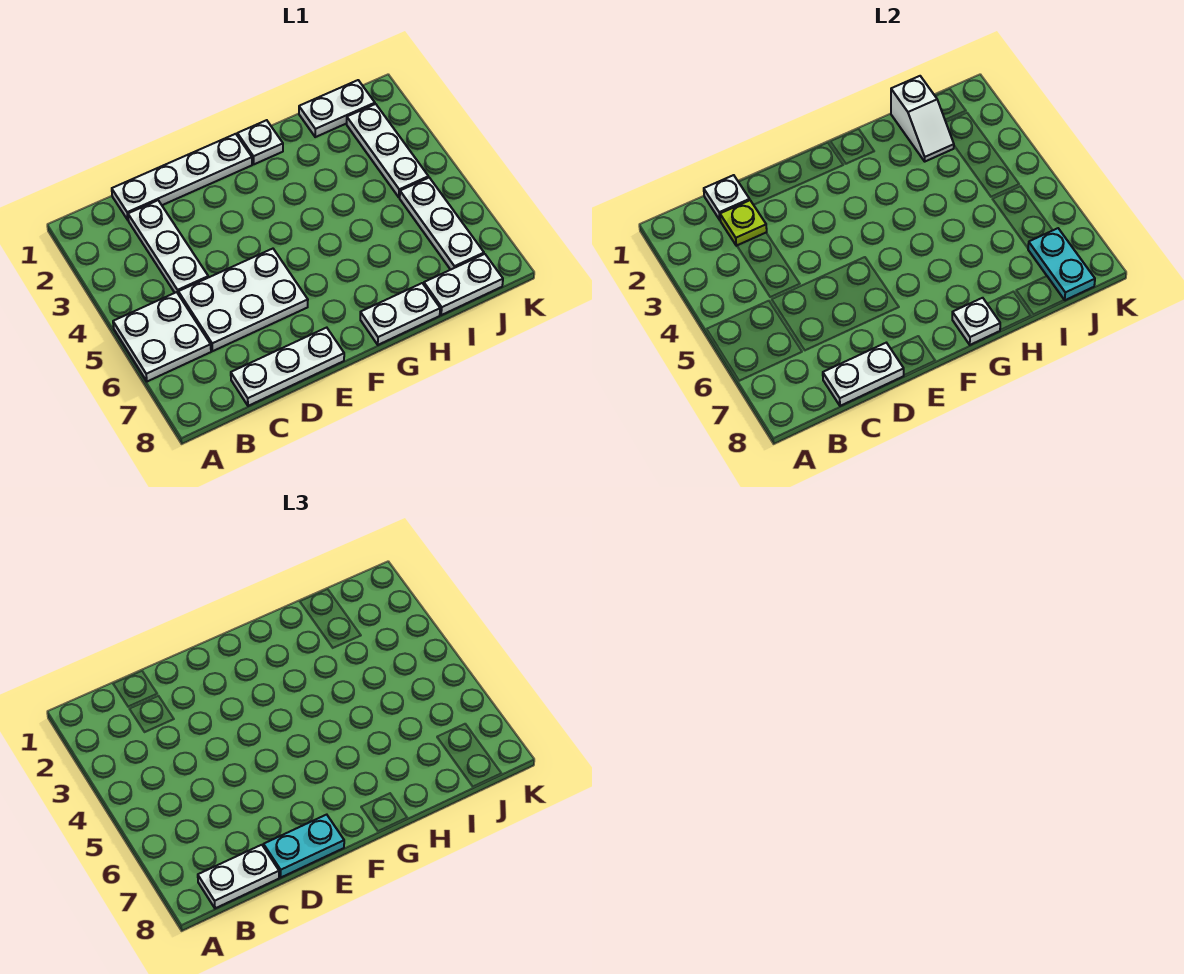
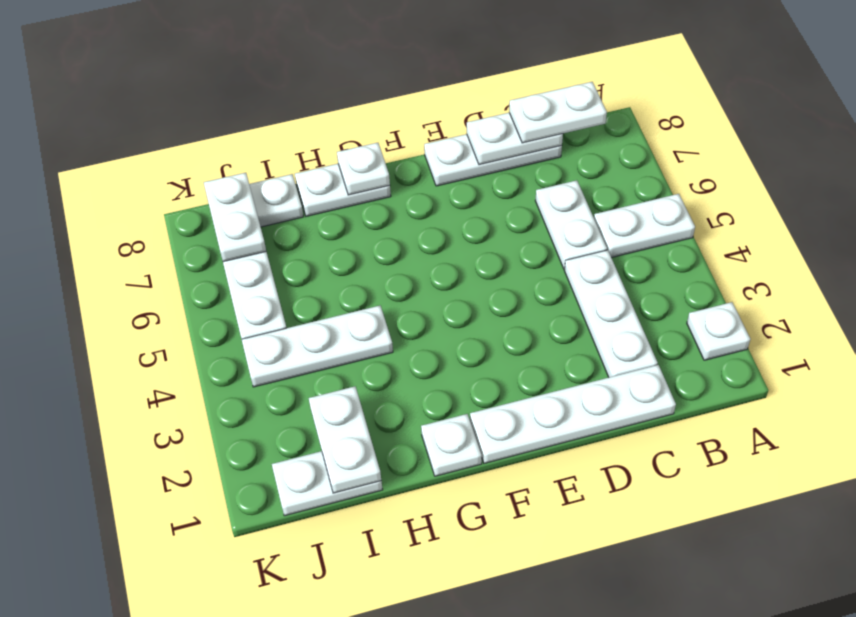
white plate A5:B6 level 1 -> white plate A5:B5 level 1
white plate C1 level 2 -> white plate A2 level 1
lime plate C2 level 2 -> none
white plate C5:E6 level 1 -> white plate C5:C6 level 1
cyan plate D8:E8 level 3 -> none
white slope I1:I2 level 2 top 1 -> white plate I1:I2 level 2
white plate J2:J4 level 1 -> white plate H4:J4 level 1
cyan plate J7:J8 level 2 -> white plate J7:J8 level 2

